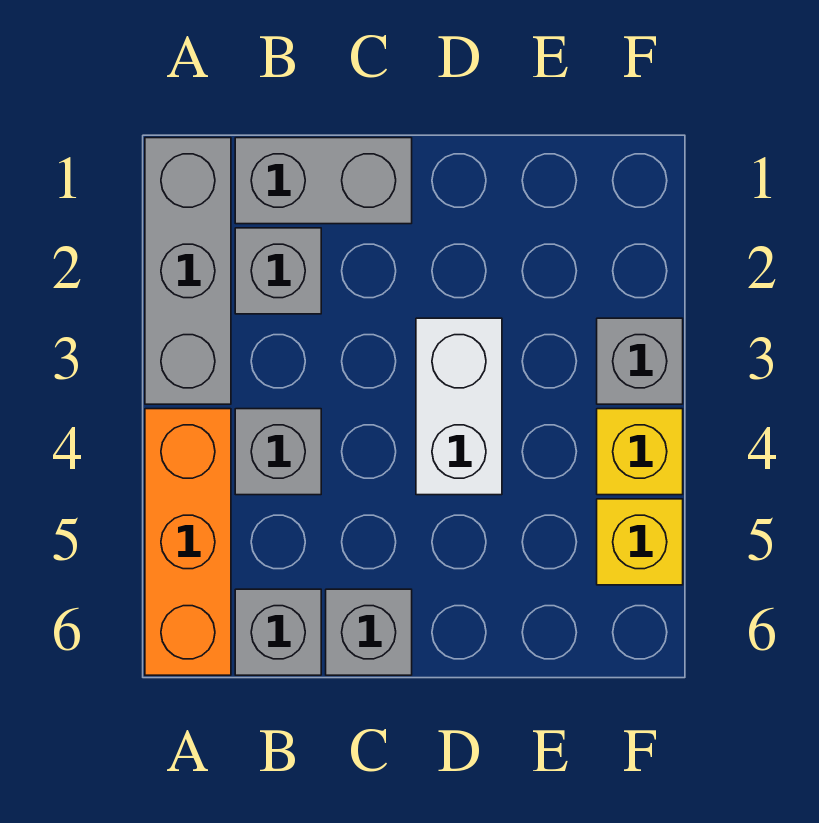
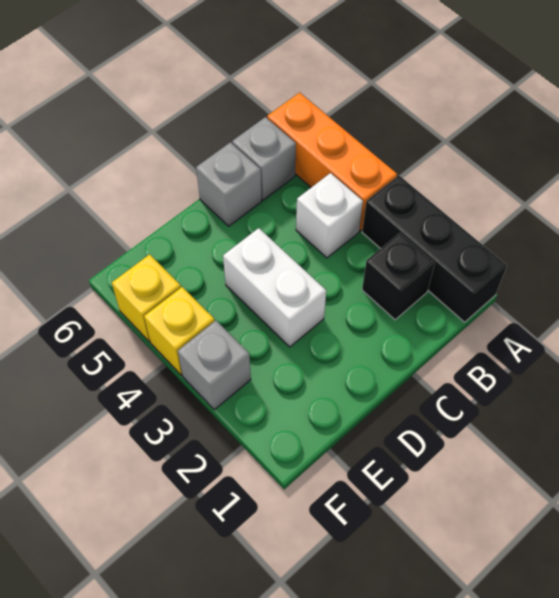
grey brick A1:A3 level 1 -> black brick A1:A3 level 1
grey brick B1:C1 level 1 -> none
grey brick B2 level 1 -> black brick B2 level 1
grey brick B4 level 1 -> white brick B4 level 1

